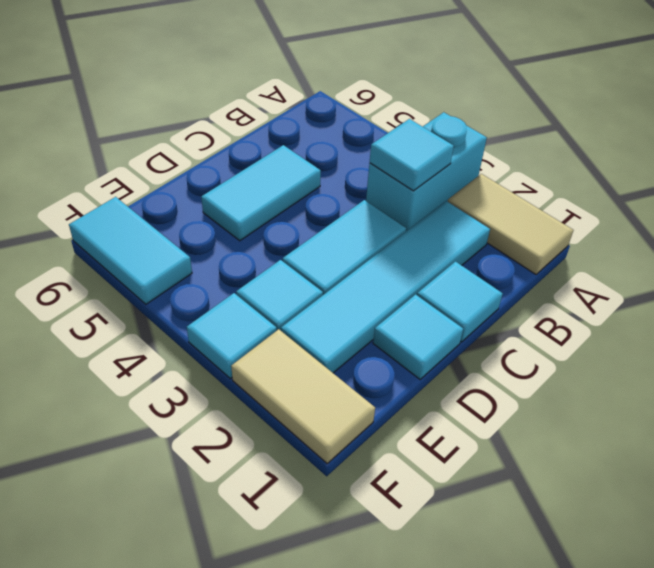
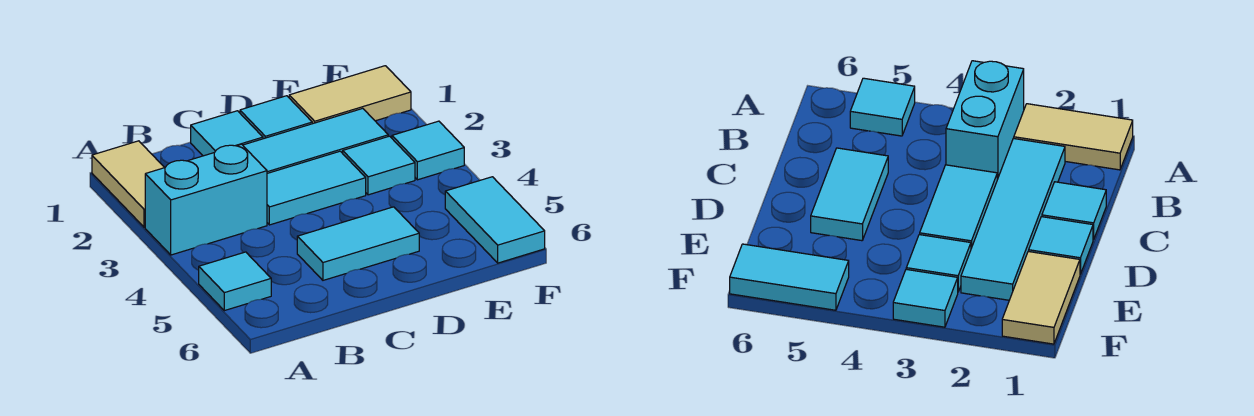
cyan tile B3 level 2 -> cyan tile A5 level 1
tan tile F1:F2 level 1 -> tan tile E1:F1 level 1

